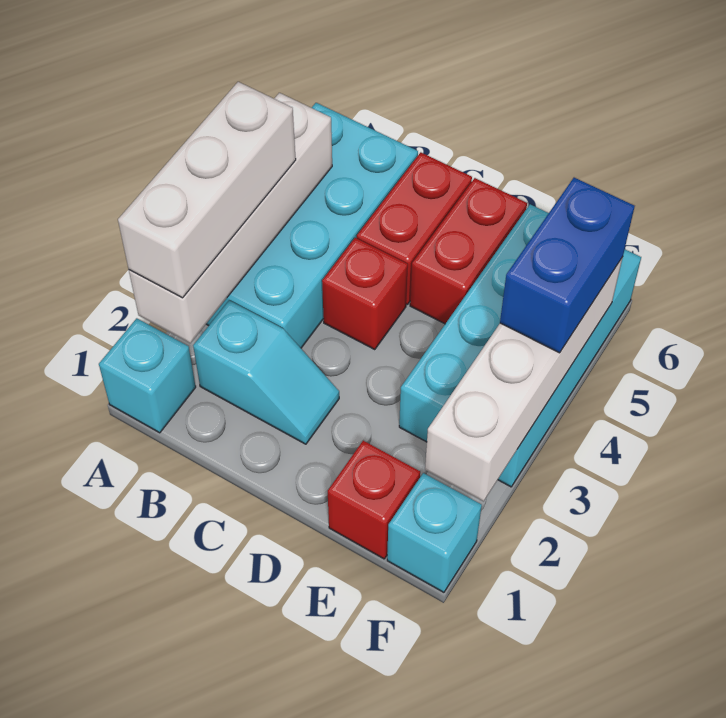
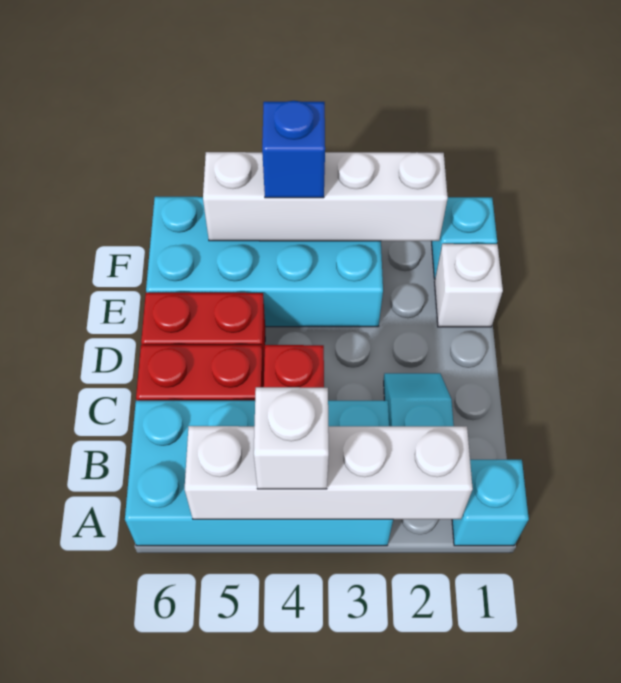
white brick A2:A4 level 3 -> white brick A4 level 3
red brick E1 level 1 -> white brick E1 level 1
blue brick F4:F5 level 3 -> blue brick F4 level 3

